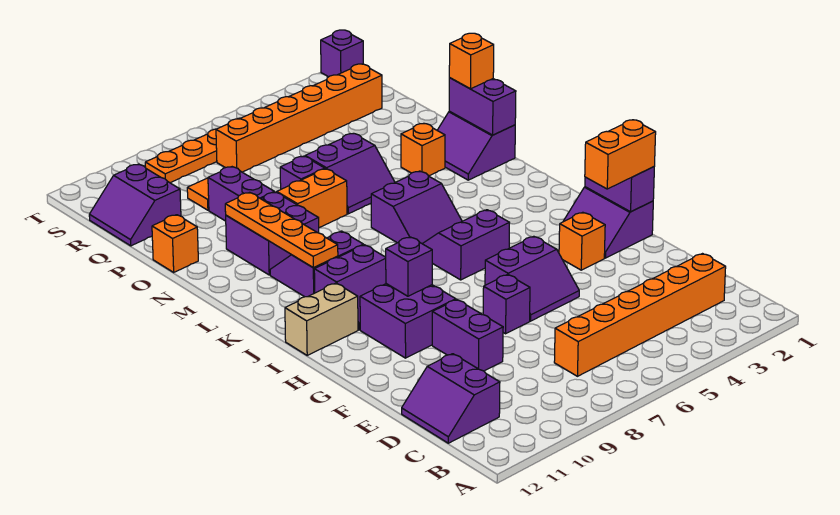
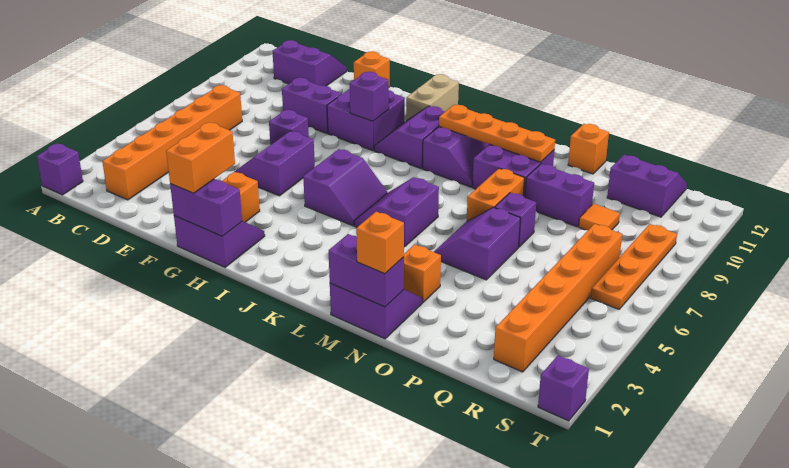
none -> purple brick A1 level 1
none -> orange brick F12 level 1

